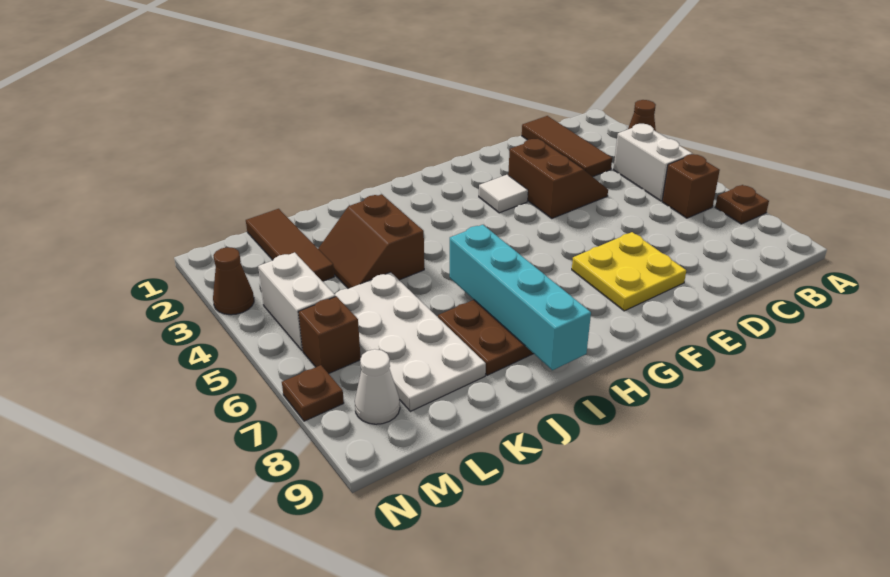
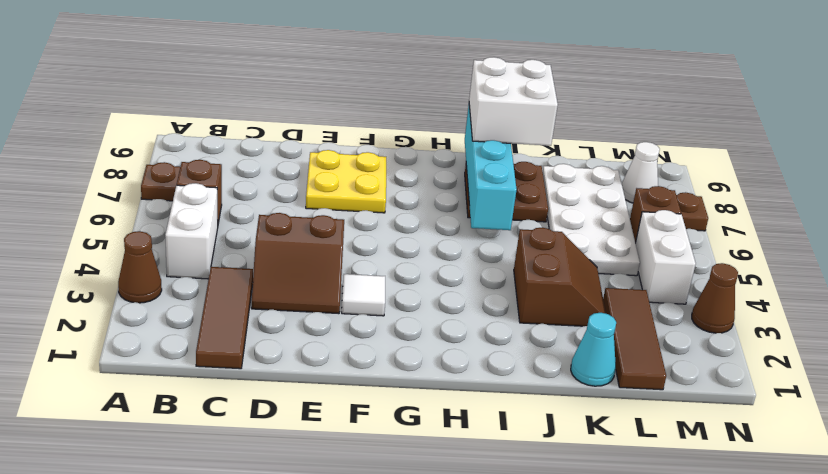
brown slope D3:E4 level 1 top E -> brown slope D3:E4 level 1 top 4
none -> white brick I8:J9 level 3
none -> cyan cone K1 level 1

